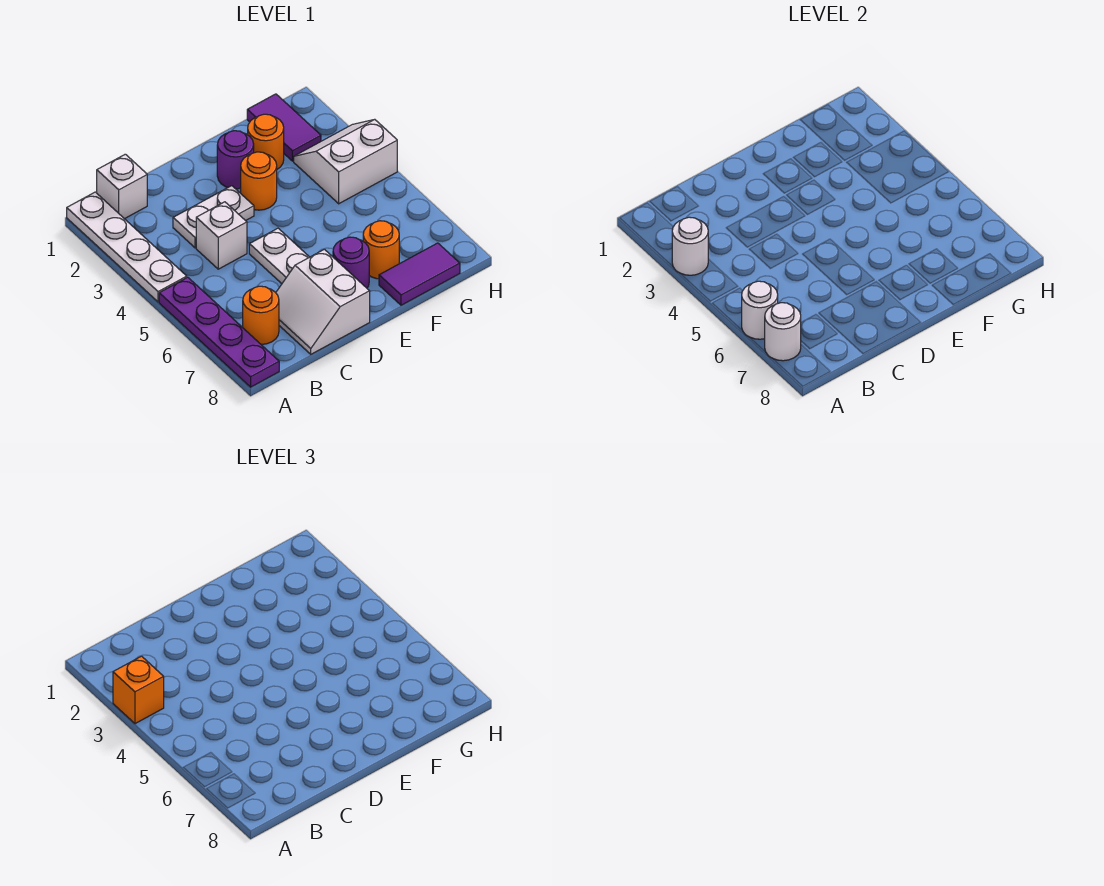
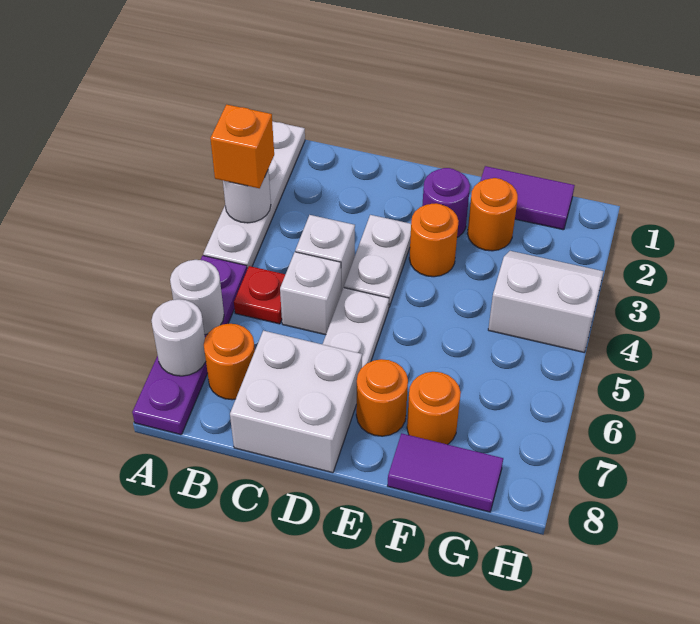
white brick B1 level 1 -> white brick C5 level 1
none -> red plate B5 level 1
white plate C3:D3 level 1 -> white plate D3:D4 level 1
white slope C7:D8 level 1 top D -> white brick C7:D8 level 1
purple round brick E7 level 1 -> orange round brick E7 level 1
purple tile G1:G2 level 1 -> purple tile F1:G1 level 1

